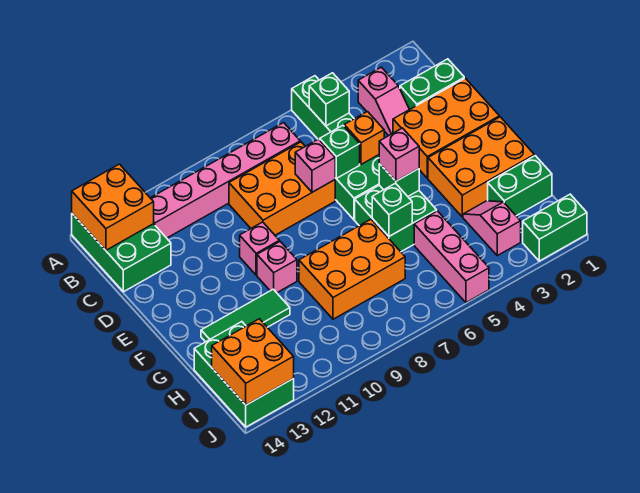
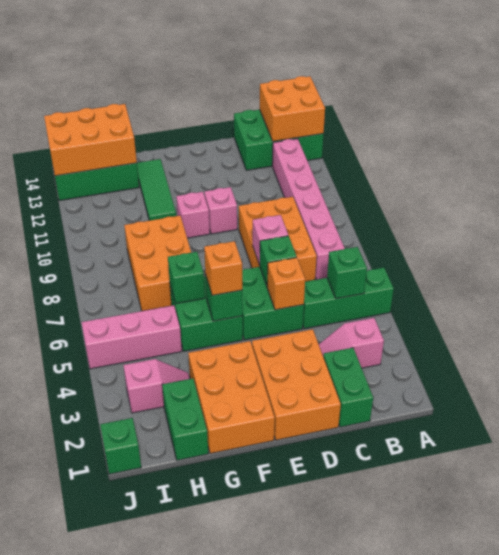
pink brick F5 level 3 -> orange brick F5 level 3
orange brick I13:J14 level 2 -> orange brick H13:J14 level 2
green brick J1:J2 level 1 -> green brick J1 level 1

